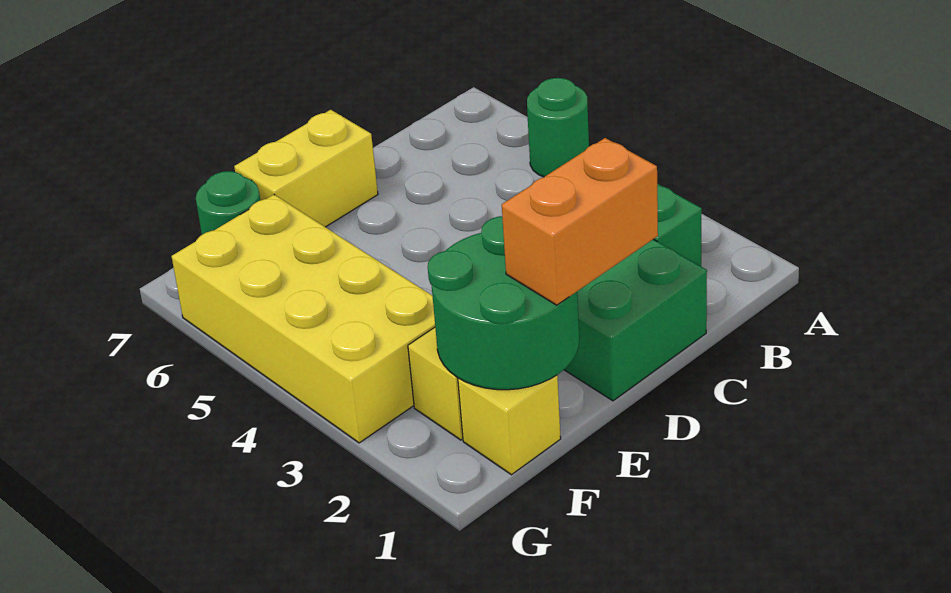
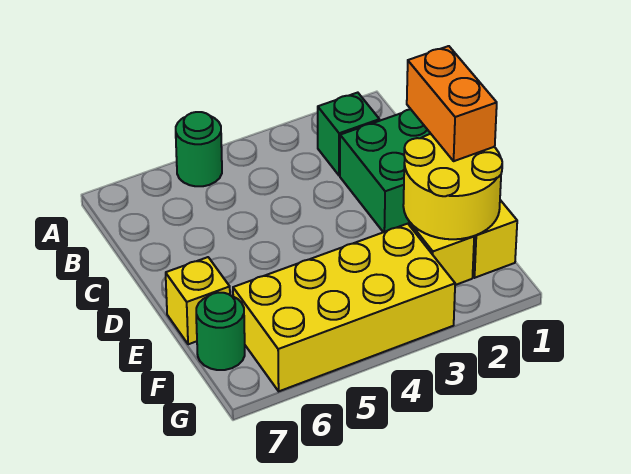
yellow brick D7:E7 level 1 -> yellow brick E7 level 1
green round brick E1:F2 level 2 -> yellow round brick E1:F2 level 2

